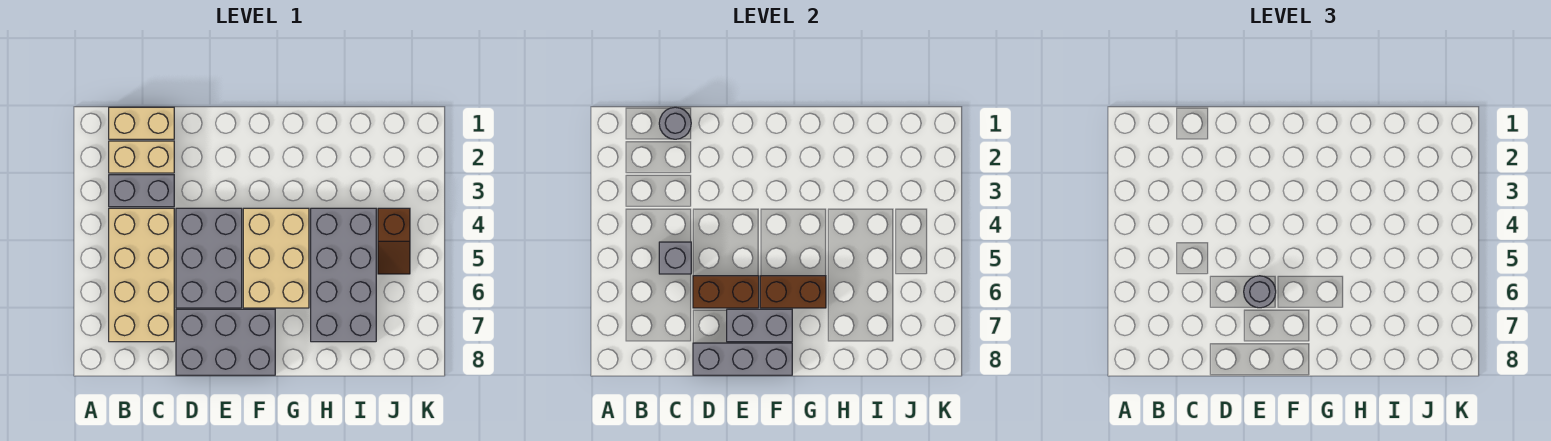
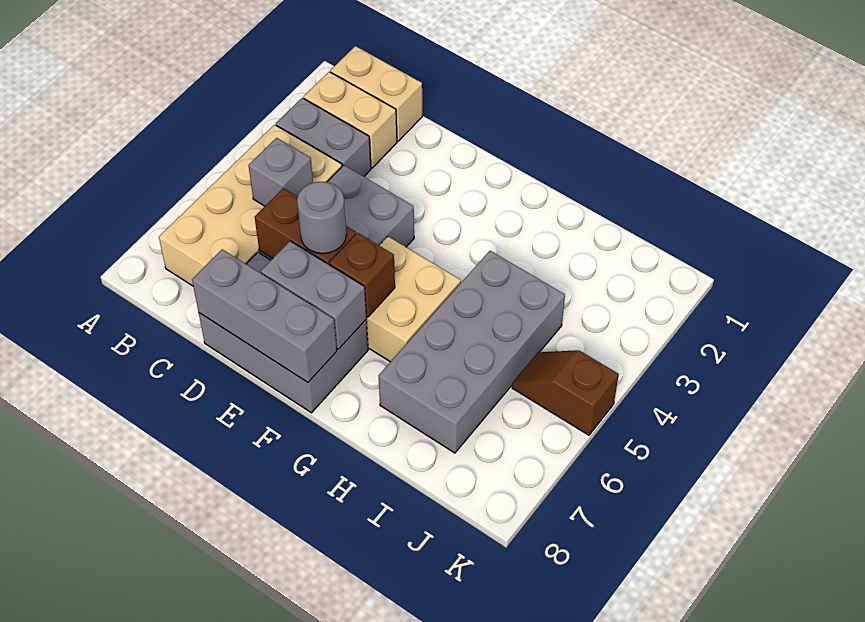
grey round brick C1 level 2 -> none
tan brick F4:G6 level 1 -> tan brick F5:G6 level 1
brown brick F6:G6 level 2 -> brown brick F6 level 2
brown slope J4:J5 level 1 top 4 -> brown slope J5:K5 level 1 top K

